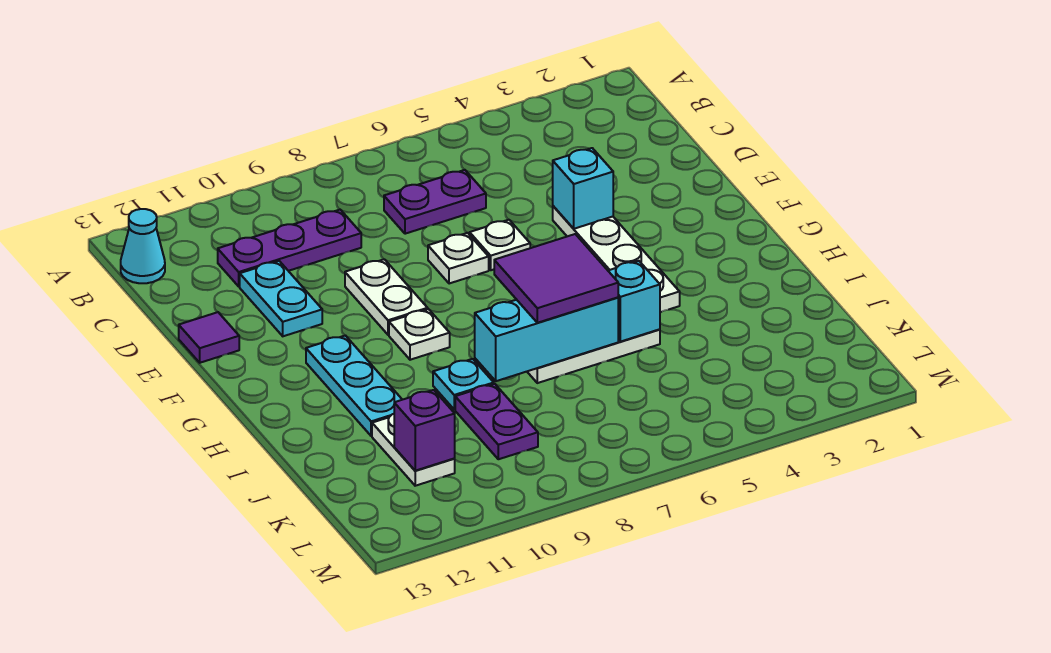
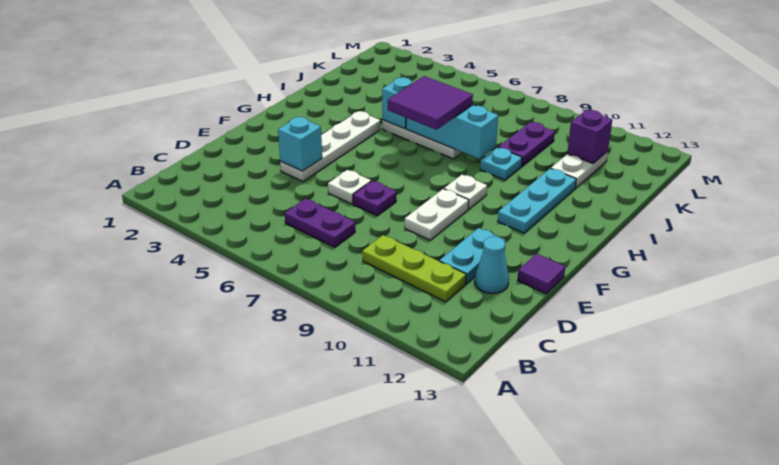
cyan cone B13 level 1 -> cyan cone D12 level 1
purple plate C9:C11 level 1 -> lime plate C9:C11 level 1
white plate E7 level 1 -> purple plate E7 level 1

